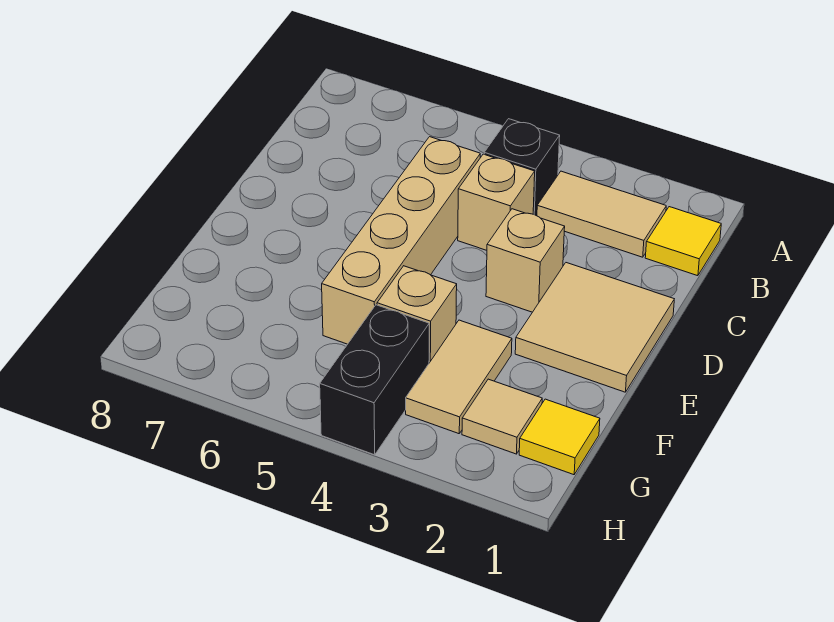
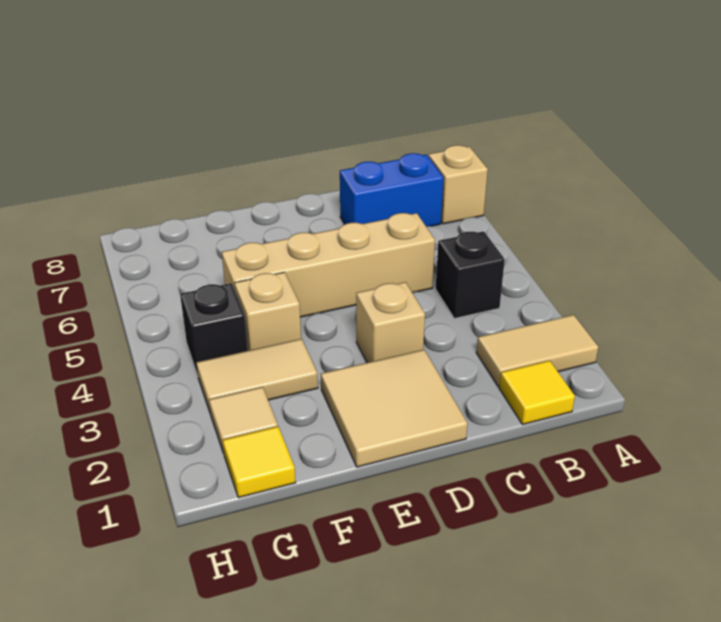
tan tile B2:B3 level 1 -> tan tile A2:B2 level 1
none -> blue brick B7:C7 level 1
tan brick C4 level 1 -> tan brick A7 level 1
black brick G4:H4 level 1 -> black brick G4 level 1

